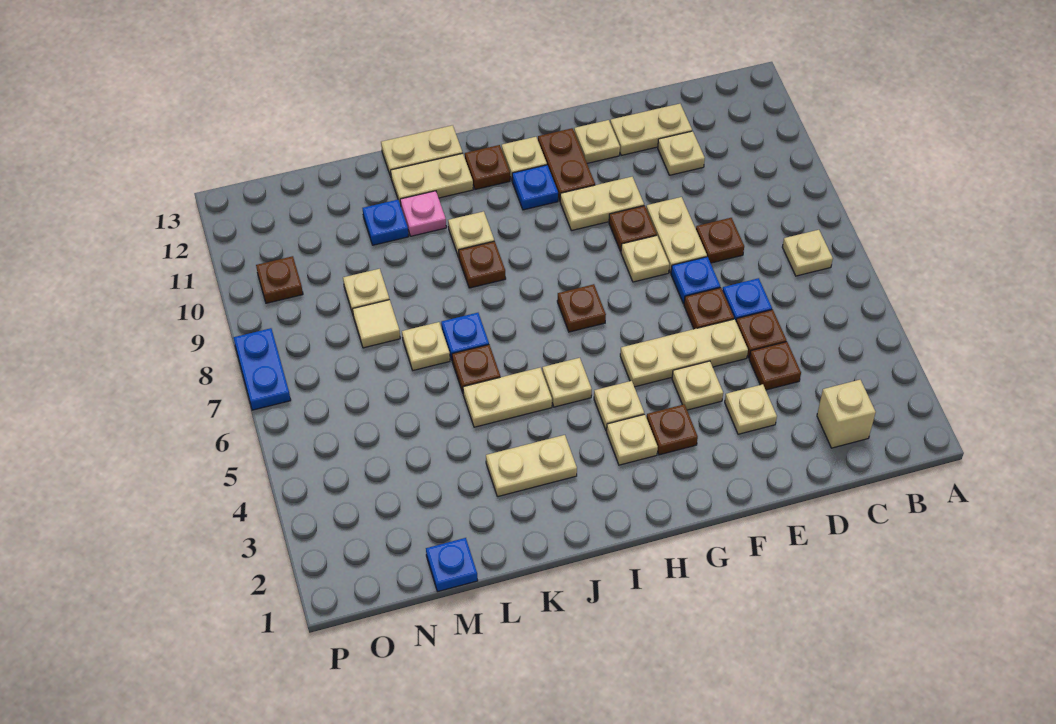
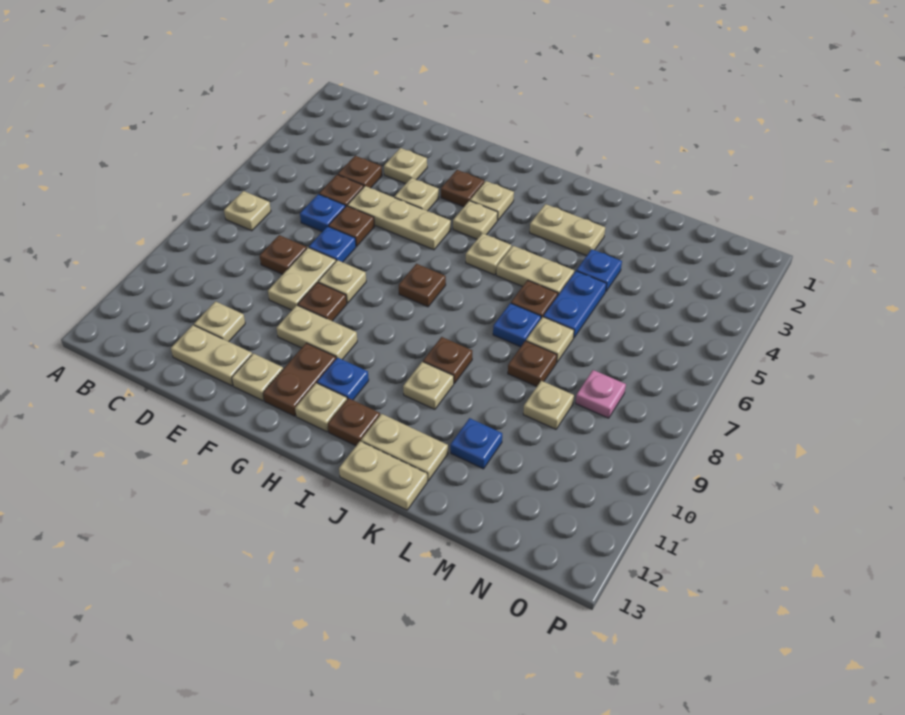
tan brick C2 level 1 -> none
pink plate K11 level 1 -> pink plate N8 level 1
blue plate M1 level 1 -> blue plate L4 level 1
tan tile M8 level 1 -> none
brown plate O10 level 1 -> brown plate L8 level 1
blue plate P7:P8 level 1 -> blue plate L5:L6 level 1

